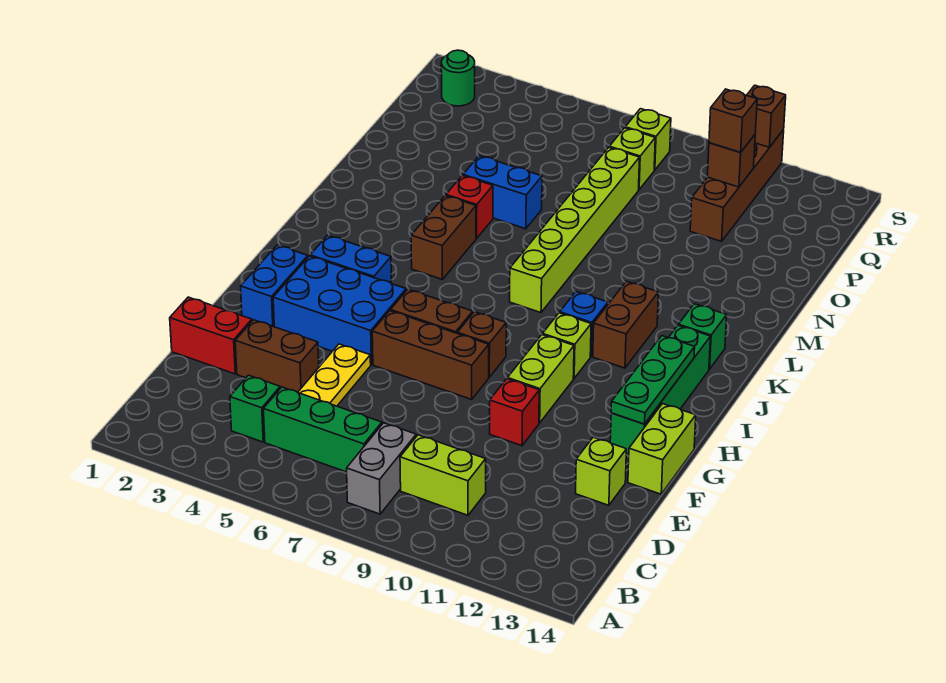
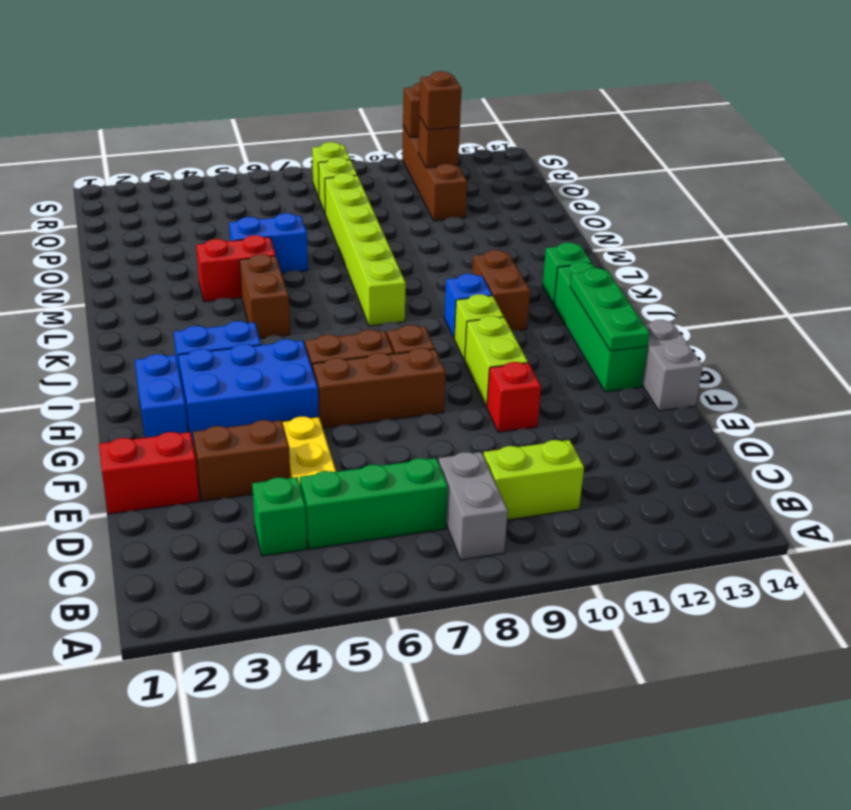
lime brick E13 level 1 -> none
lime brick F14:G14 level 1 -> grey brick F14:G14 level 1
red brick M5 level 1 -> red brick M4:M5 level 1
green round brick R2 level 1 -> none

